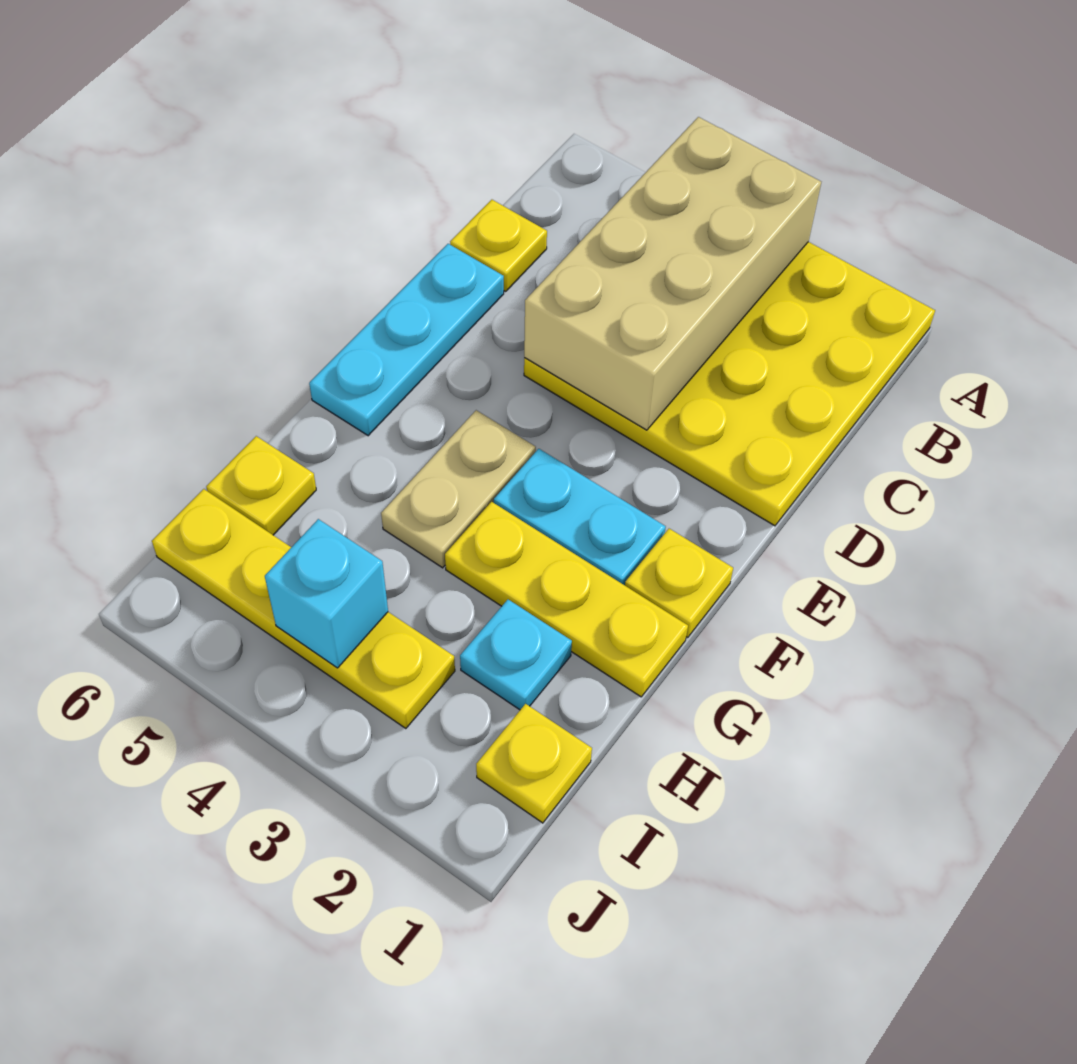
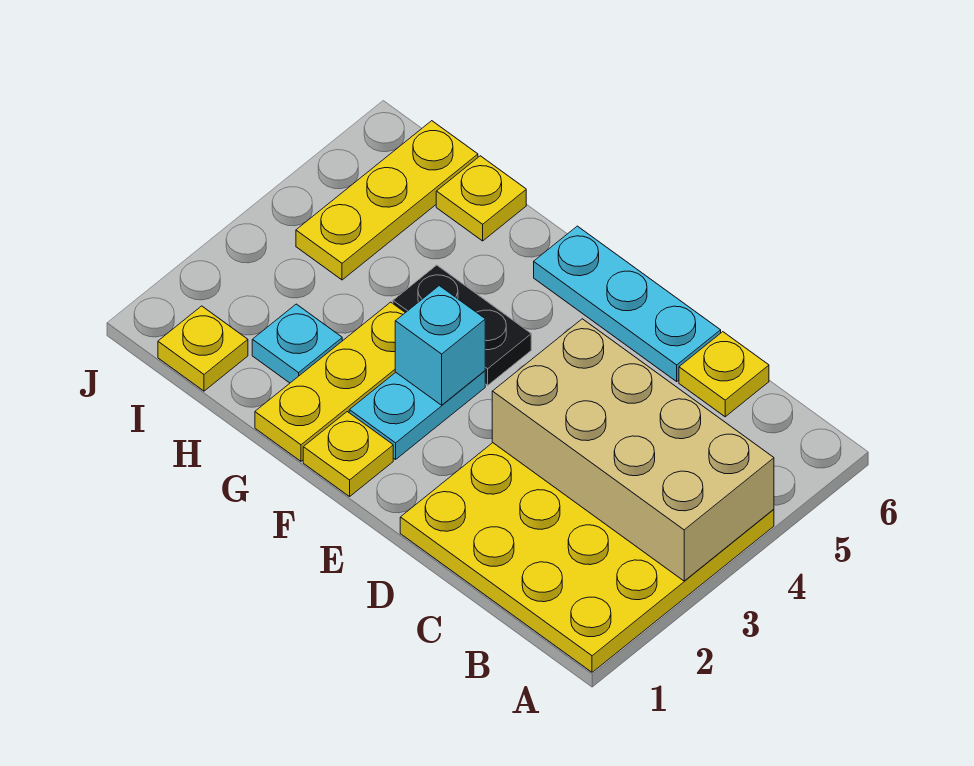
tan plate F4:G4 level 1 -> black plate F4:G4 level 1
yellow plate I3:I6 level 1 -> yellow plate I4:I6 level 1
cyan brick I4 level 2 -> cyan brick F3 level 2

